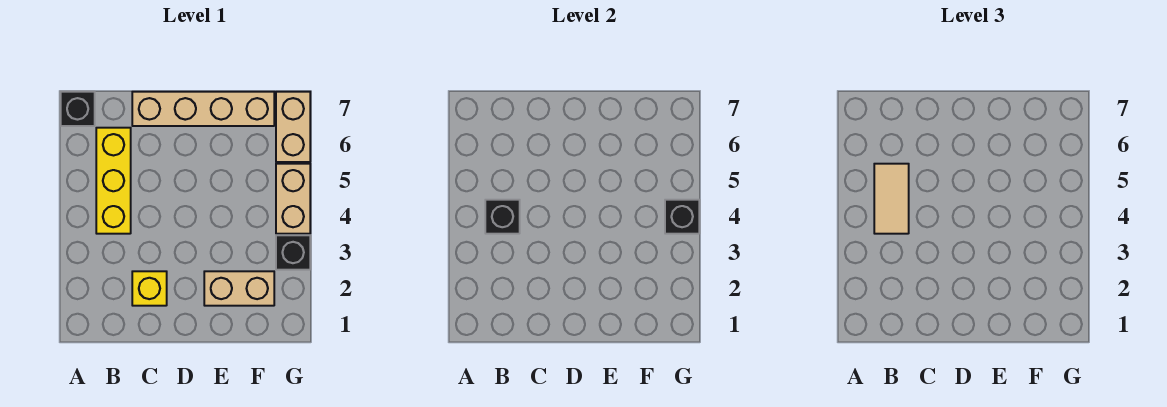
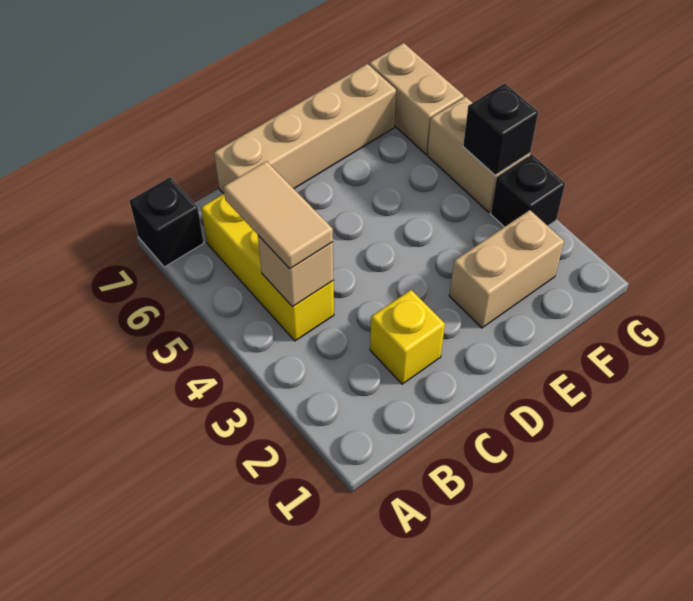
black brick B4 level 2 -> tan brick B4 level 2

